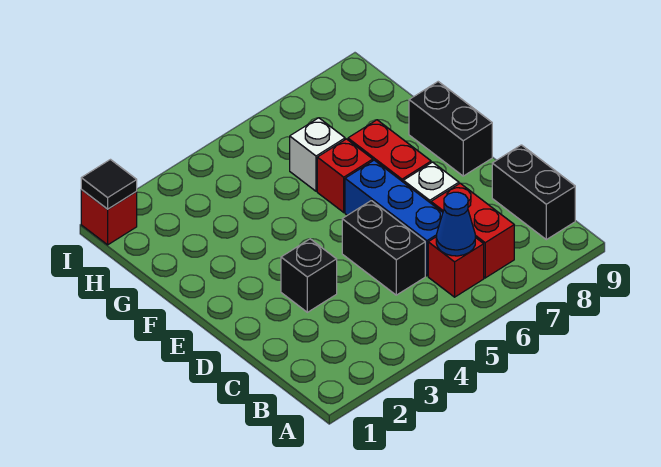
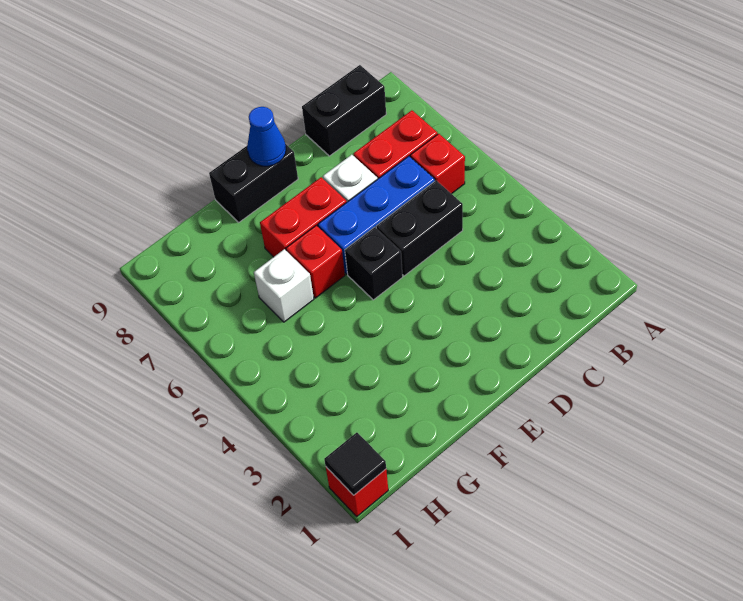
blue cone B6 level 2 -> blue cone E9 level 2
black brick D3 level 1 -> black brick E5 level 1

